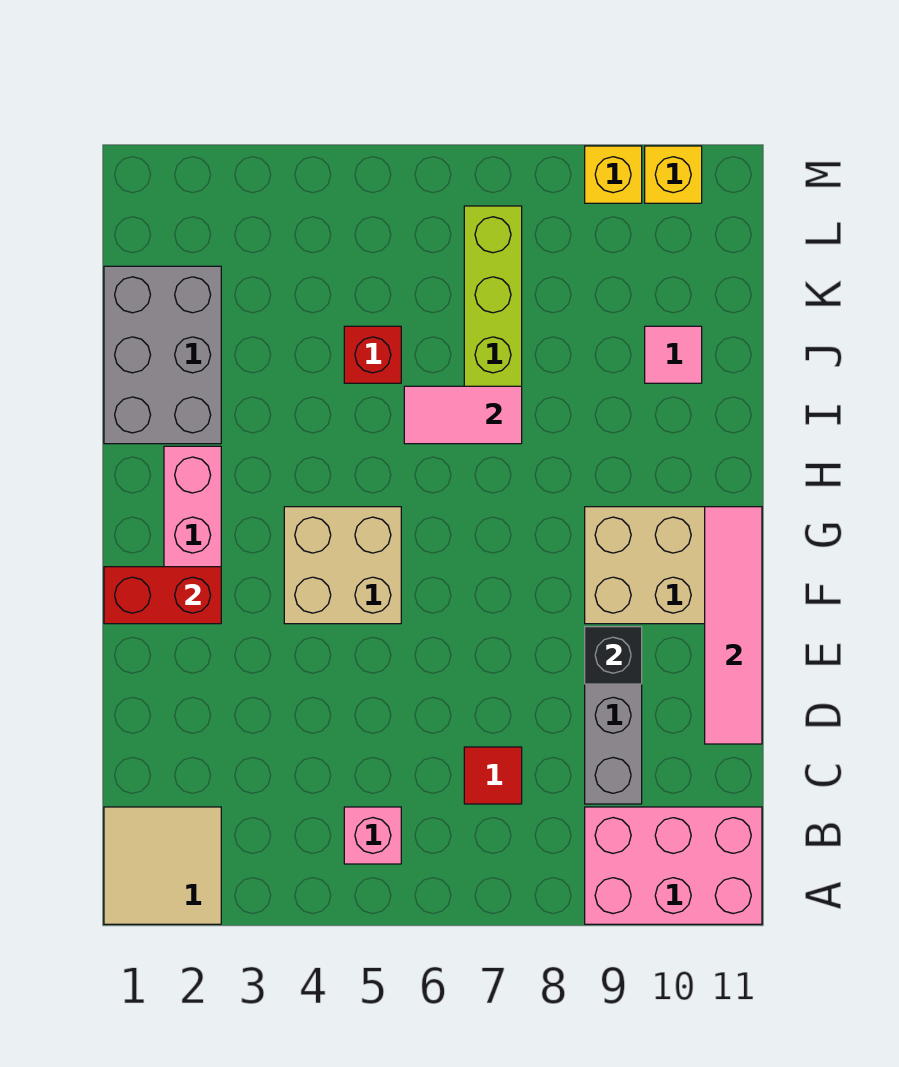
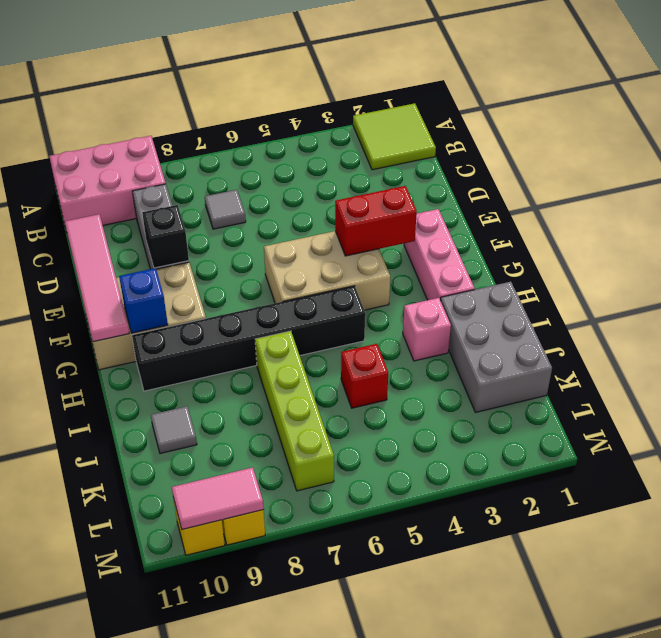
tan tile A1:B2 level 1 -> lime tile A1:B2 level 1
pink brick B5 level 1 -> pink brick I3 level 1
red tile C7 level 1 -> grey tile C7 level 1
red brick F1:F2 level 2 -> red brick F3:F4 level 2
tan brick F4:G5 level 1 -> tan brick F4:G6 level 1
none -> blue brick G10 level 2
none -> black brick H5:H10 level 1
pink tile I6:I7 level 2 -> pink tile M9:M10 level 2
pink tile J10 level 1 -> grey tile J10 level 1

